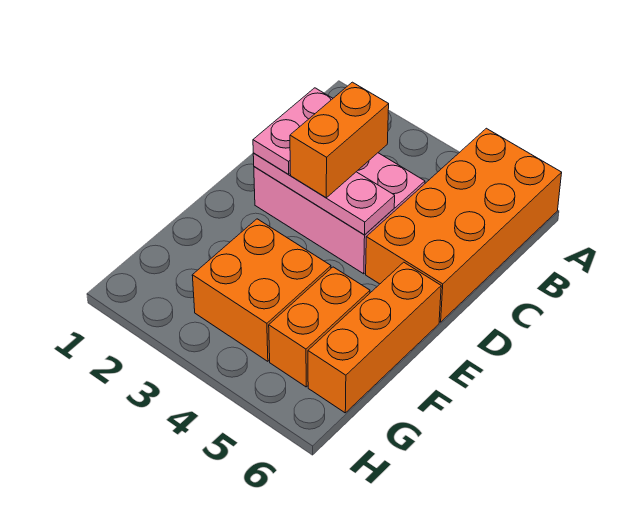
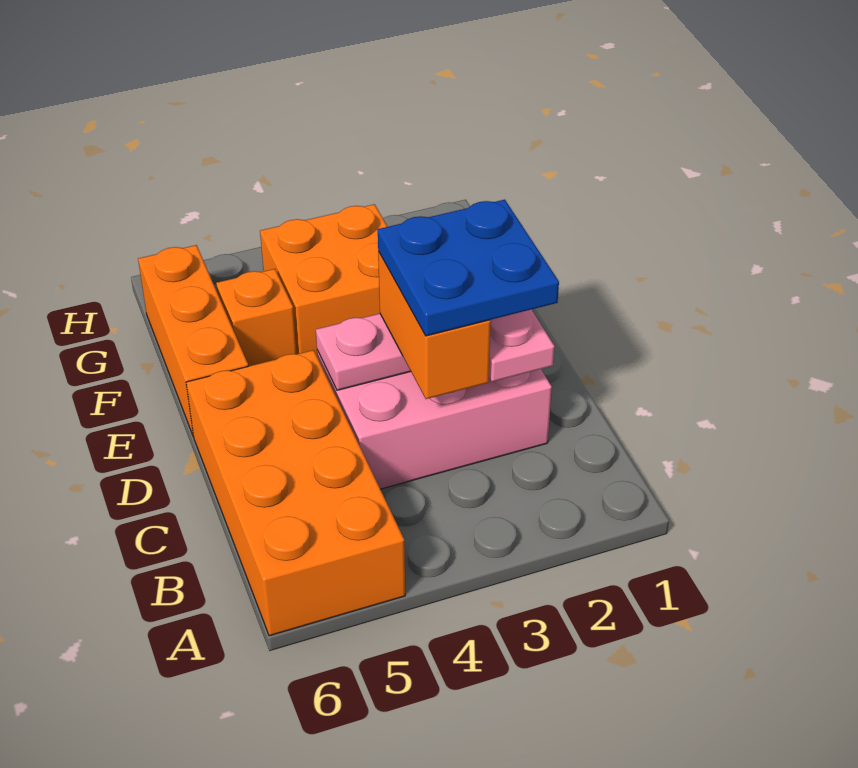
none -> blue plate C2:D3 level 4
orange brick F5:G5 level 1 -> orange brick F5 level 1

